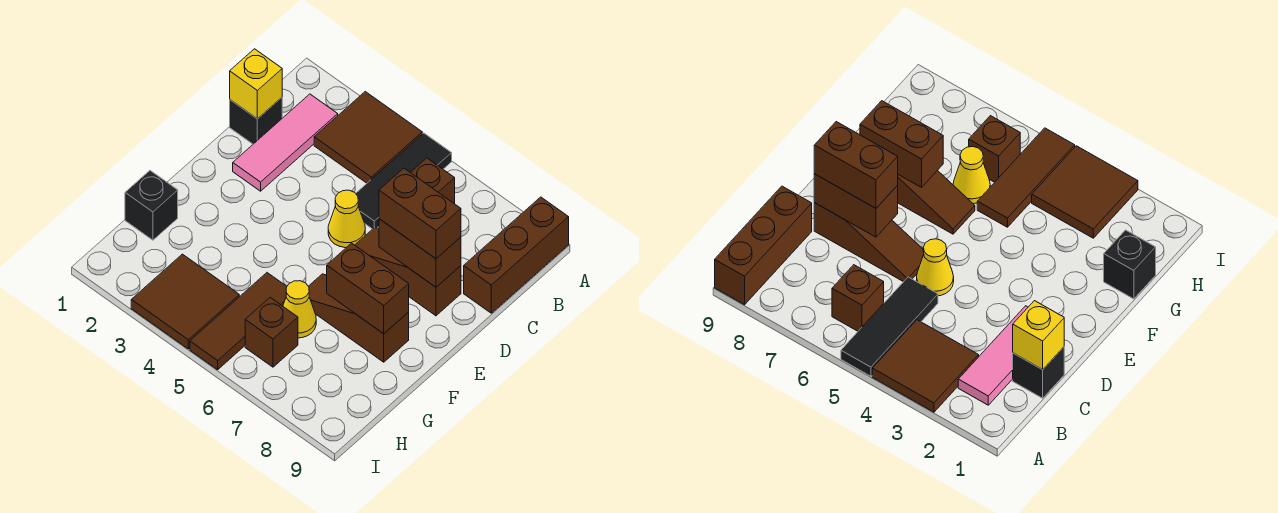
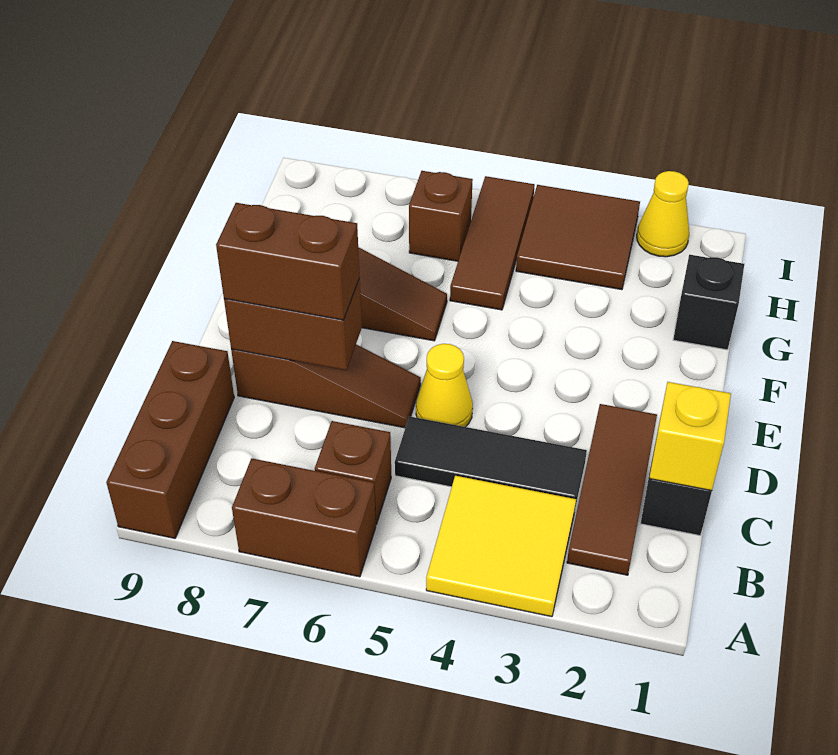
brown tile A3:B4 level 1 -> yellow tile A3:B4 level 1
black tile A5:C5 level 1 -> black tile C3:C5 level 1
pink tile B2:D2 level 1 -> brown tile B2:D2 level 1
brown brick F7:F8 level 2 -> brown brick A6:A7 level 1
yellow cone G6 level 1 -> yellow cone I2 level 1

